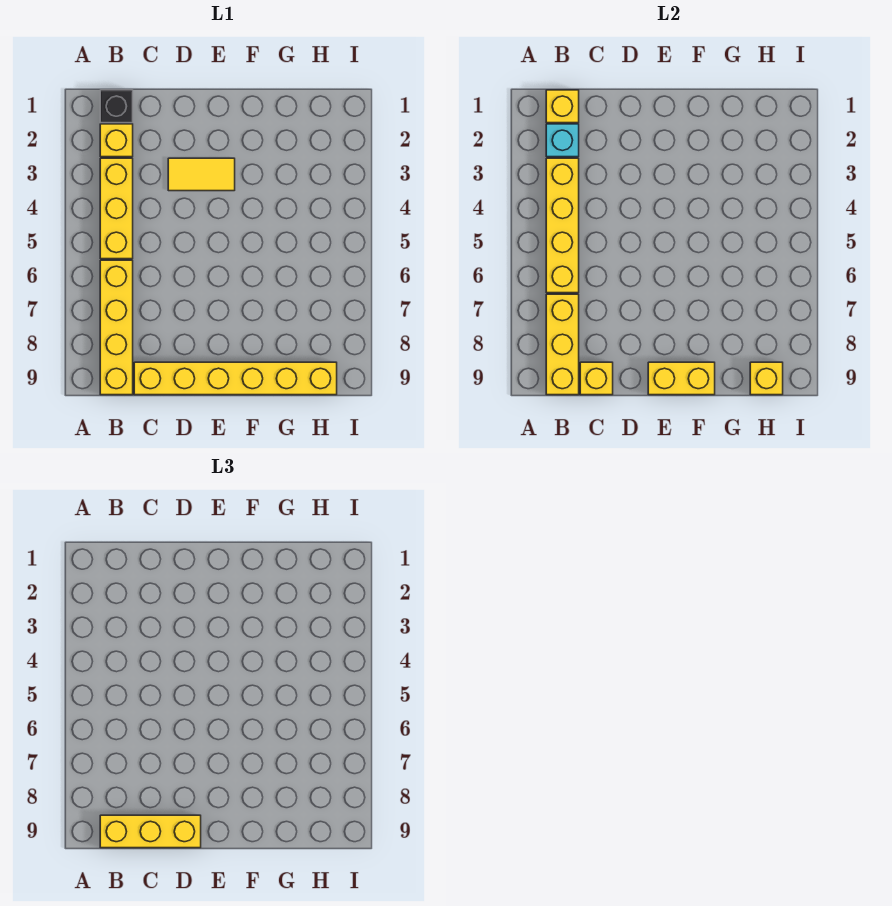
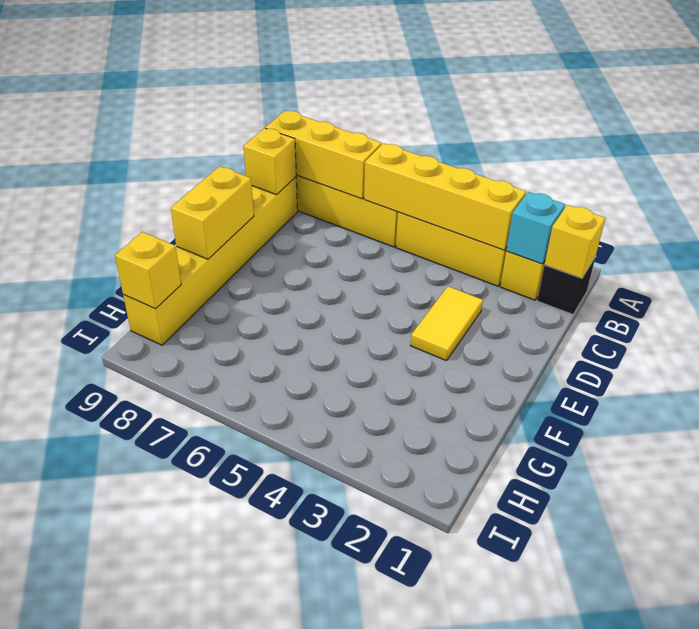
yellow brick B9:D9 level 3 -> none

